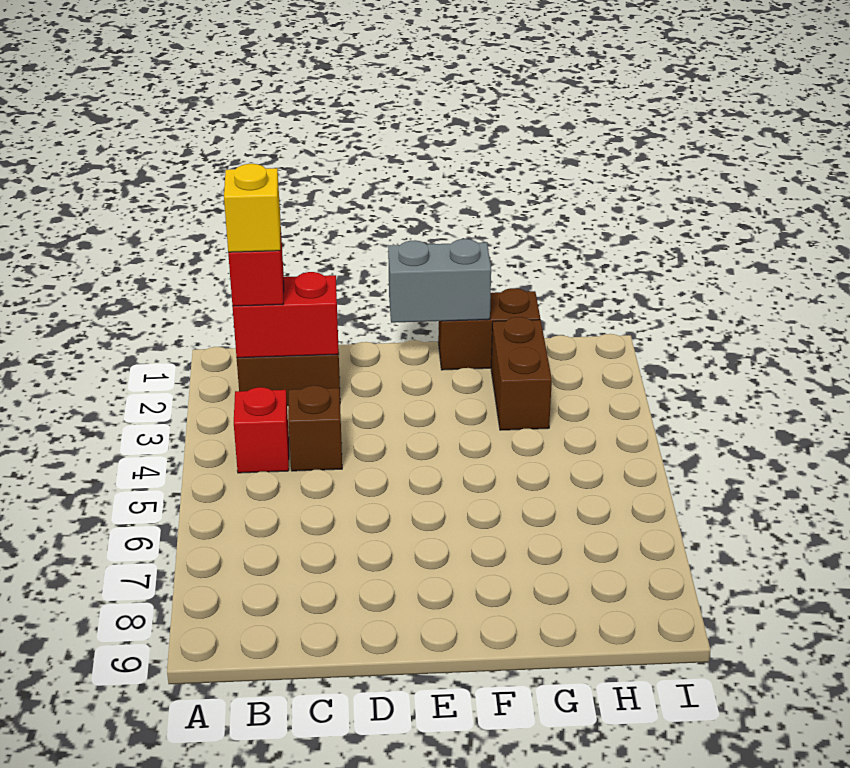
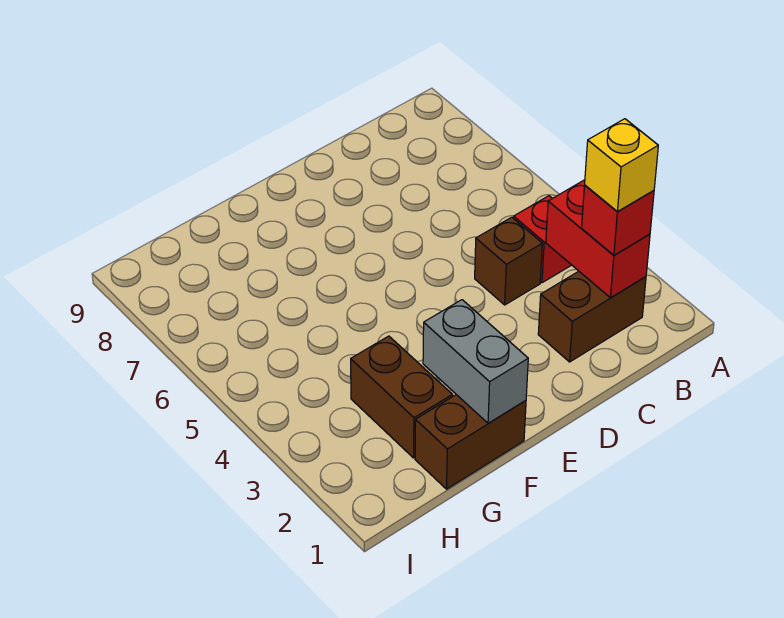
red brick B2:C2 level 2 -> red brick B2:B3 level 2
grey brick E1:F1 level 2 -> grey brick F1:F2 level 2

